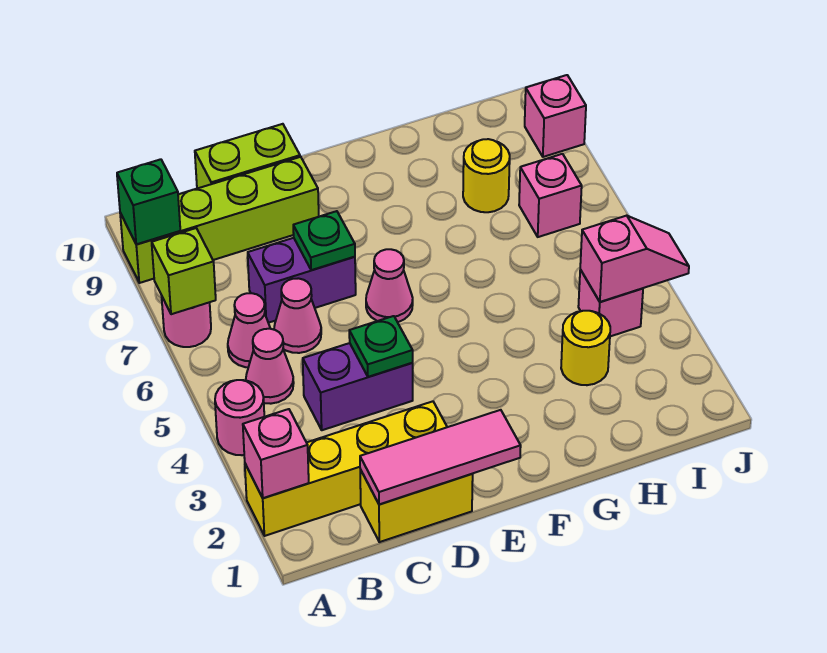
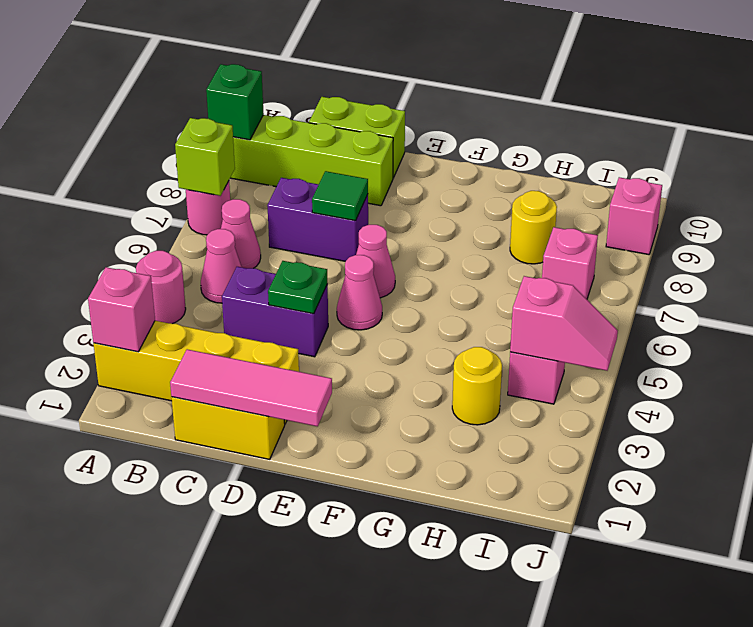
pink cone C6 level 1 -> pink cone E5 level 1
green plate D7 level 2 -> green tile D7 level 2

